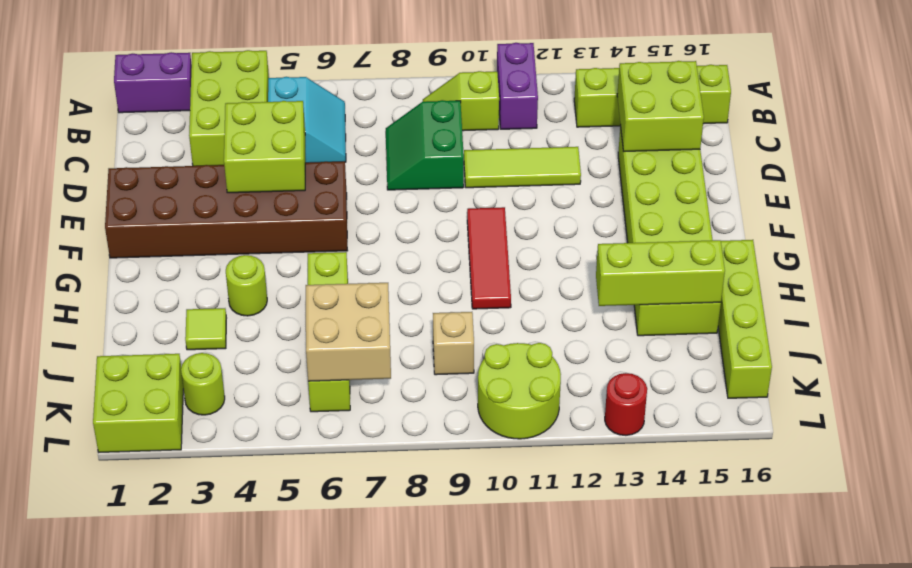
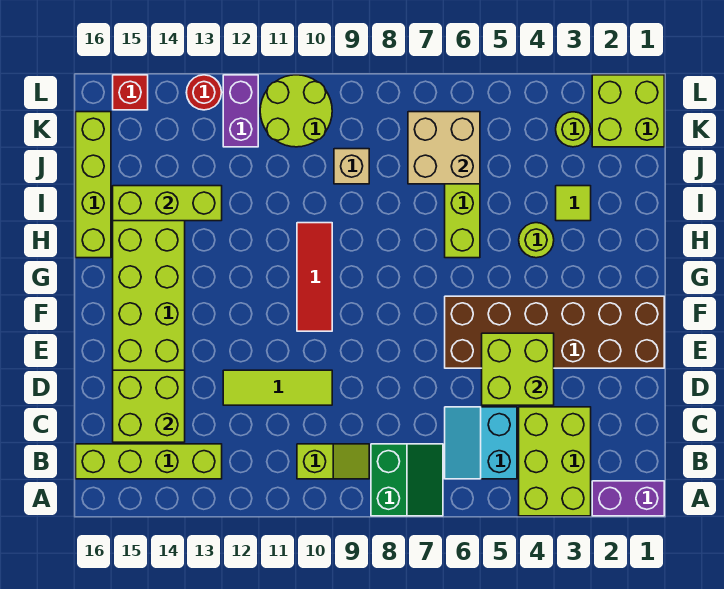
purple brick A11:B11 level 1 -> purple brick K12:L12 level 1
green slope C8:D9 level 1 top 9 -> green slope A7:B8 level 1 top 8
none -> red brick L15 level 1

